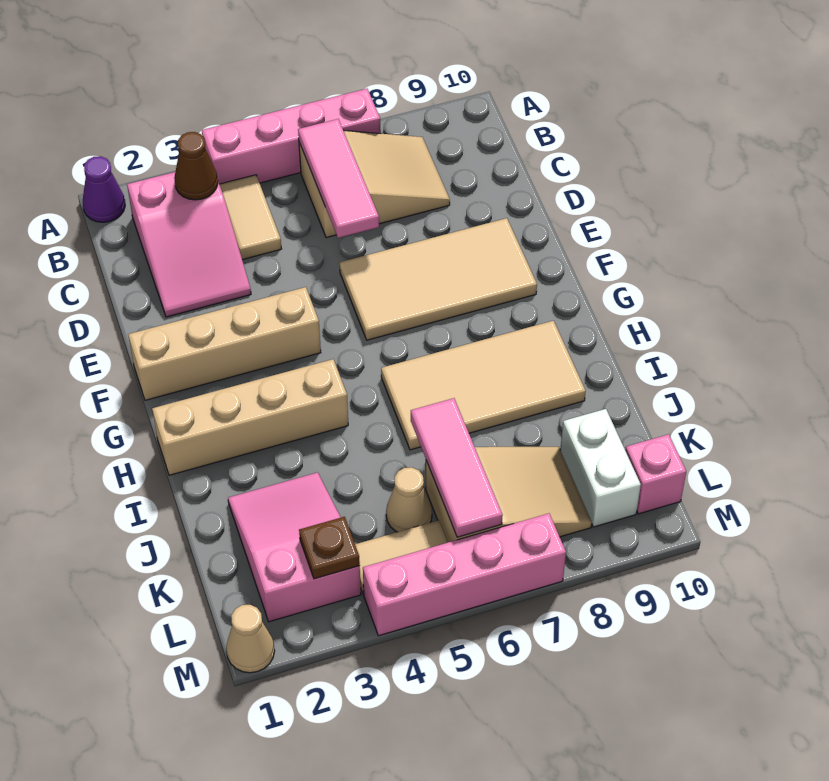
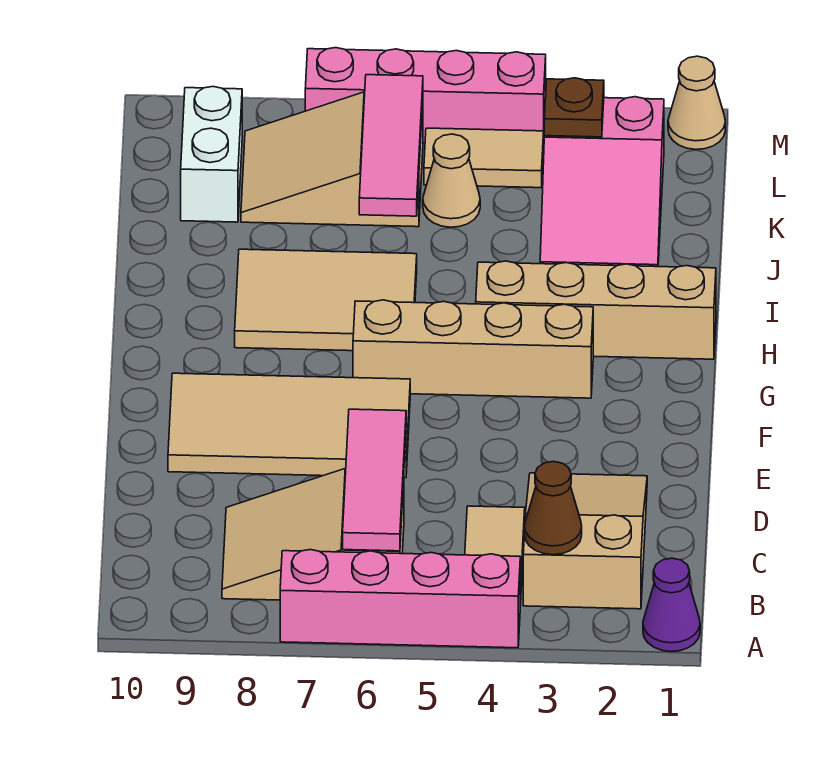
pink slope B2:D3 level 1 top B -> tan slope B2:D3 level 1 top B
tan brick F1:F4 level 1 -> tan brick G3:G6 level 1
tan tile H6:I9 level 1 -> tan tile H6:I8 level 1
pink brick L10 level 1 -> none

